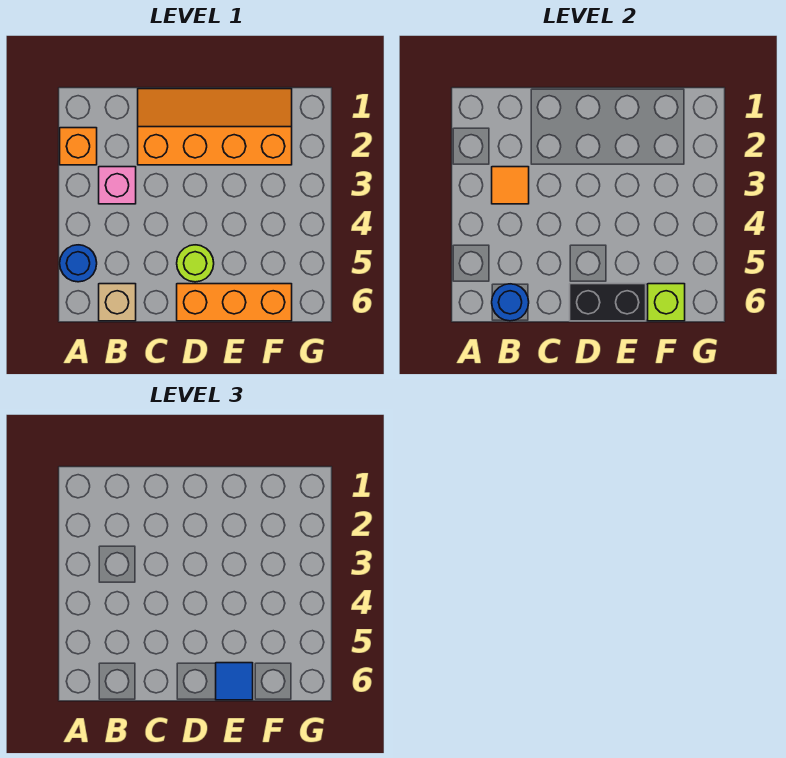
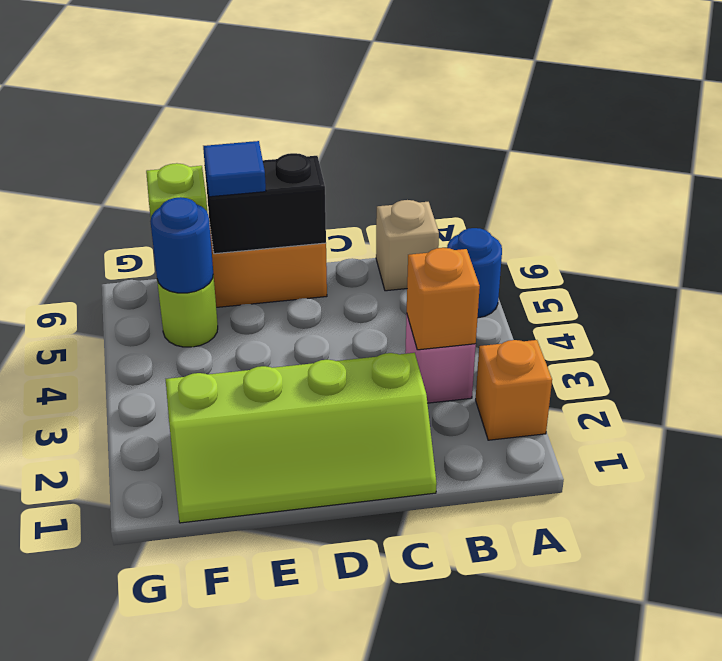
orange tile B3 level 2 -> orange brick B3 level 2
blue round brick B6 level 2 -> blue round brick F5 level 2
orange slope C1:F2 level 1 top 2 -> lime slope C1:F2 level 1 top 2
lime round brick D5 level 1 -> lime round brick F5 level 1

